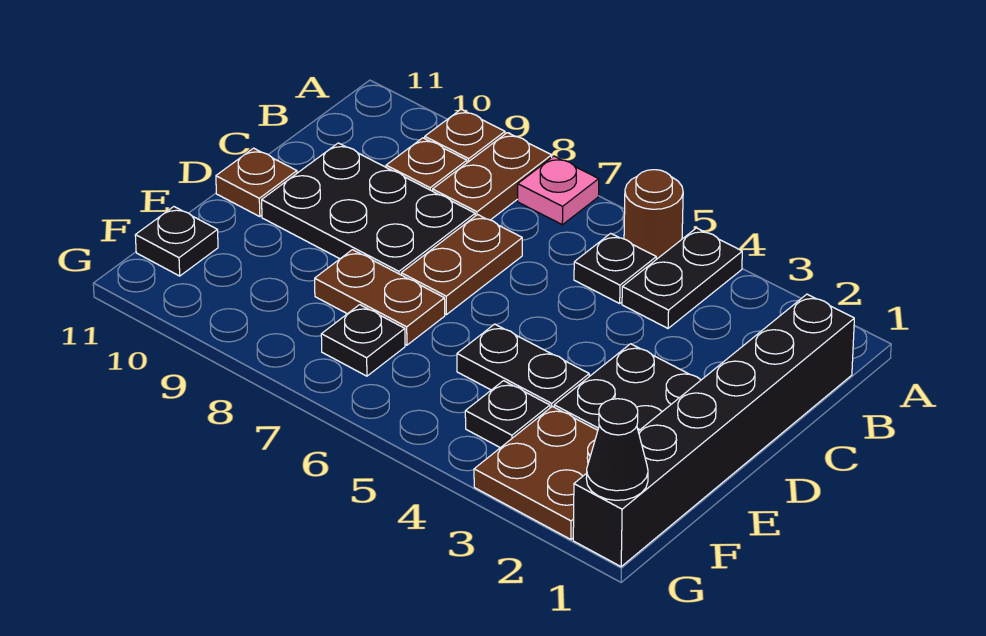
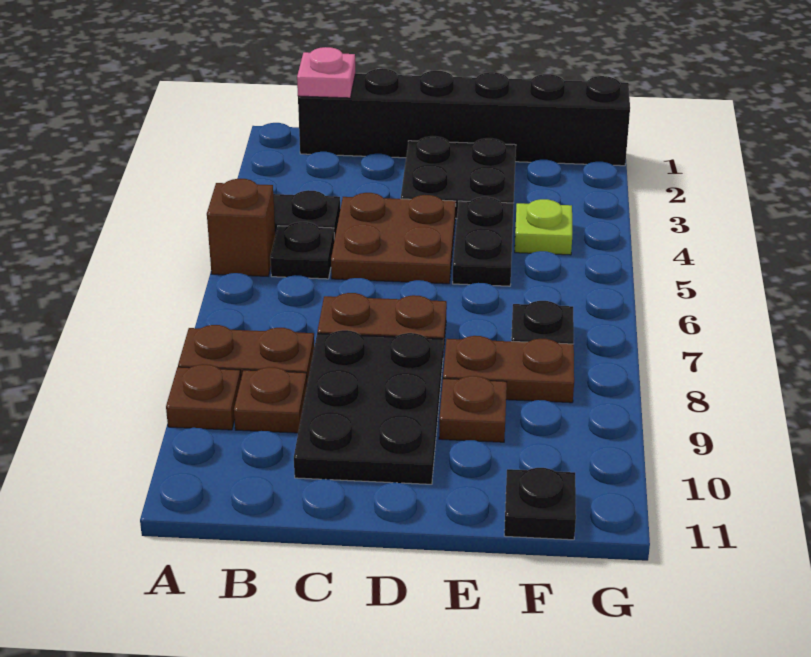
brown round brick A5 level 1 -> brown brick A5 level 1
pink plate A7 level 1 -> pink plate B1 level 2
brown plate D11 level 1 -> brown plate E9 level 1
brown plate E7:E8 level 1 -> brown plate E8:F8 level 1
brown plate F2:G3 level 1 -> brown plate C4:D5 level 1
black plate F4 level 1 -> lime plate F4 level 1
black cone G1 level 2 -> none

